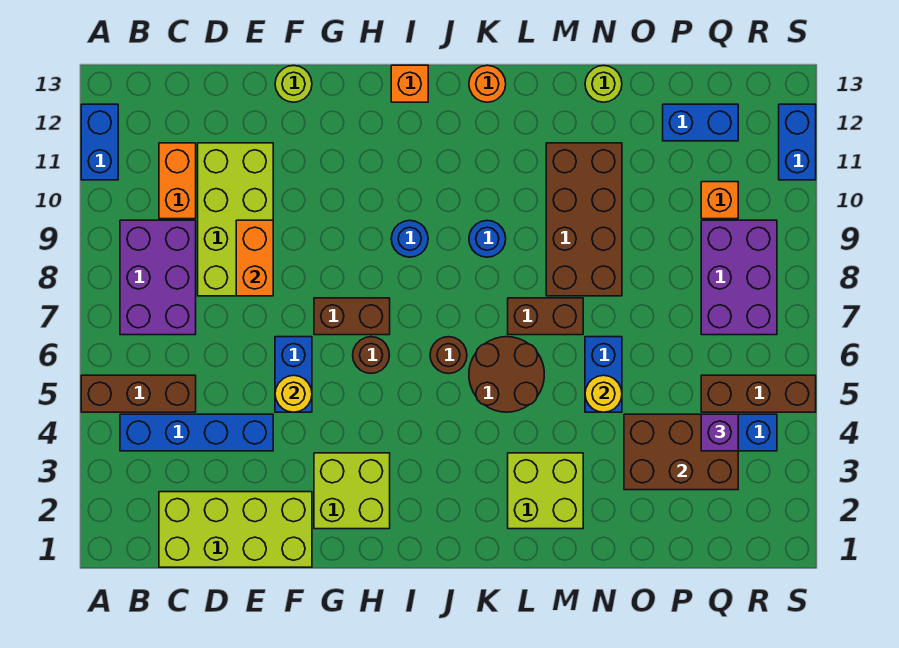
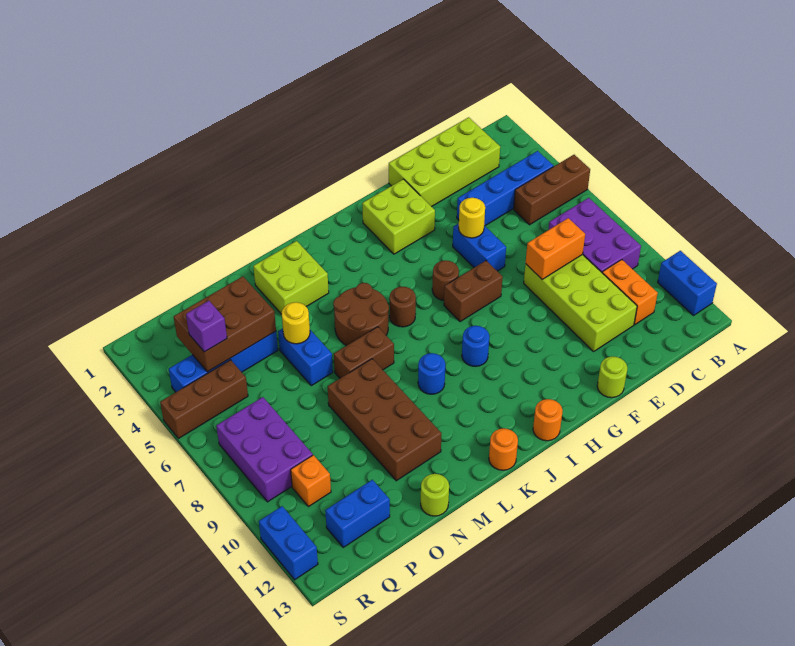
orange brick E8:E9 level 2 -> orange brick D8:E8 level 2
orange brick I13 level 1 -> orange round brick I13 level 1

